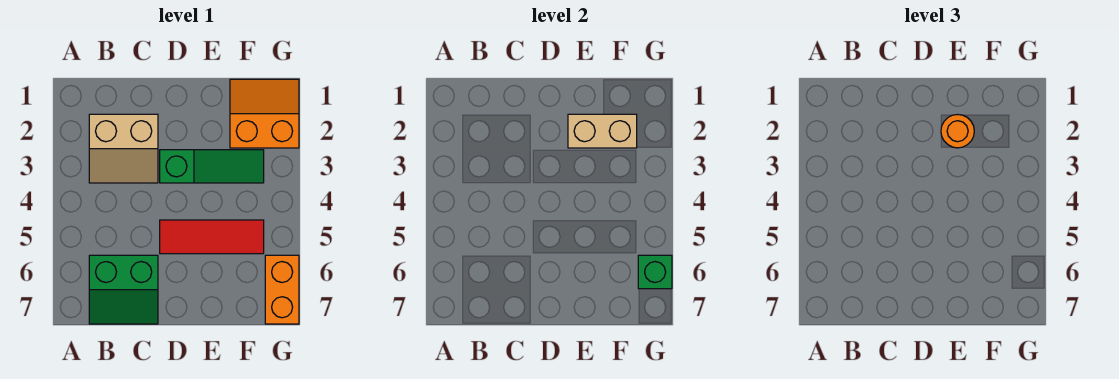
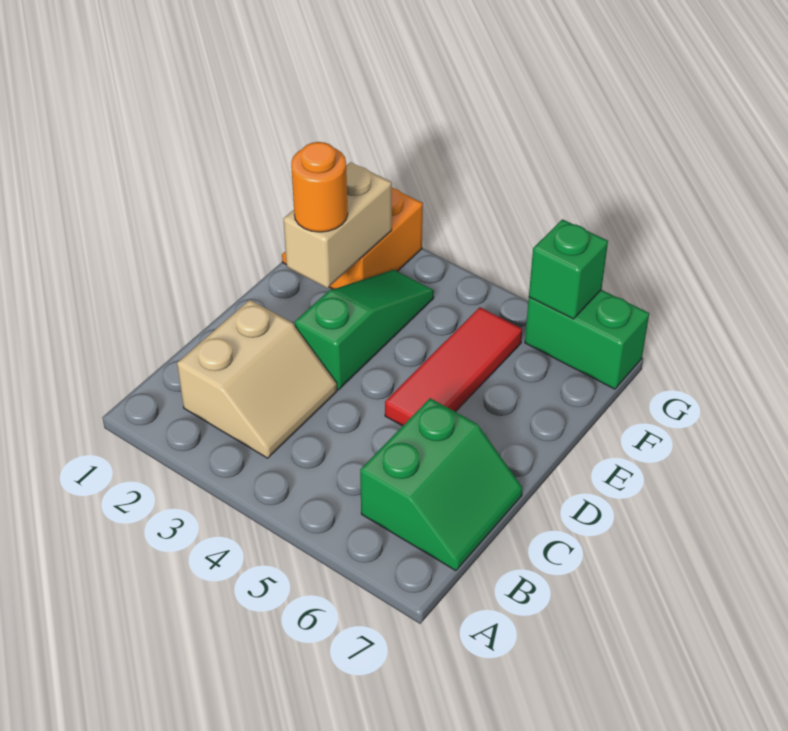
orange brick G6:G7 level 1 -> green brick G6:G7 level 1

